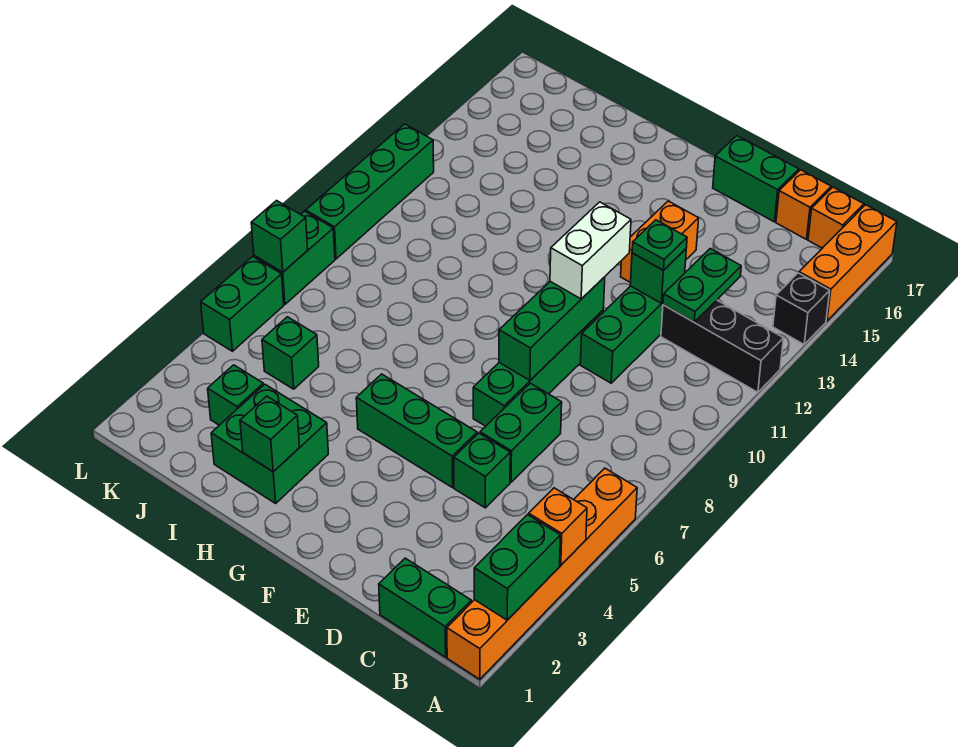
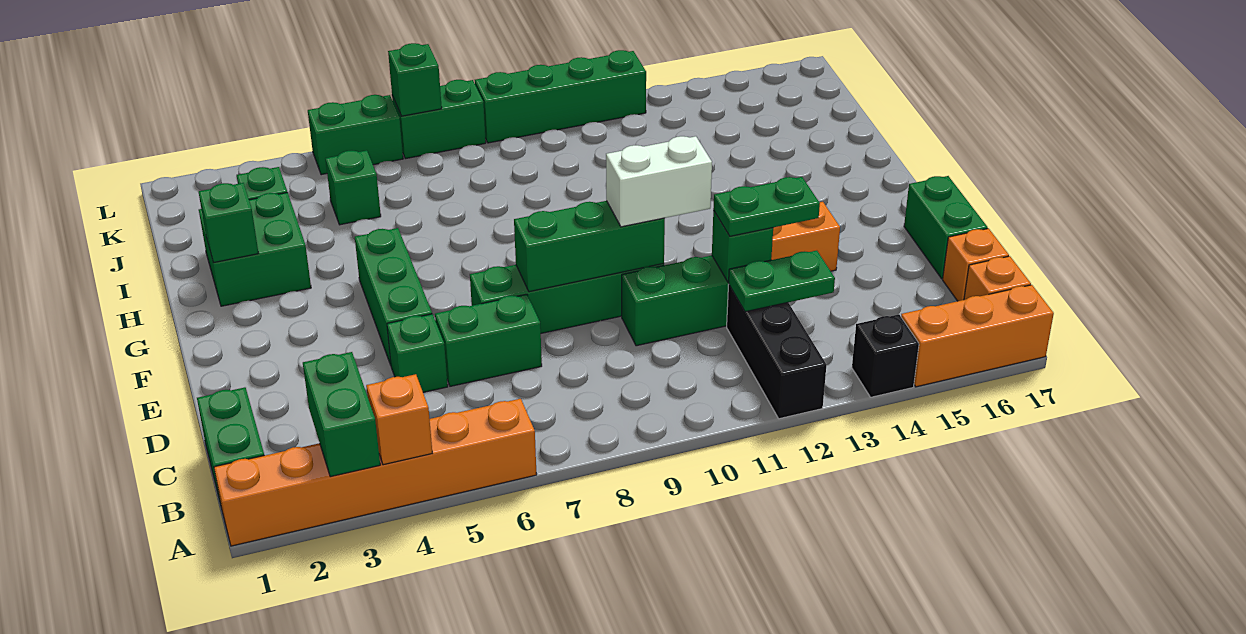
green brick A2:A3 level 2 -> green brick A3:B3 level 2
green plate D12 level 3 -> green plate D12:D13 level 3

